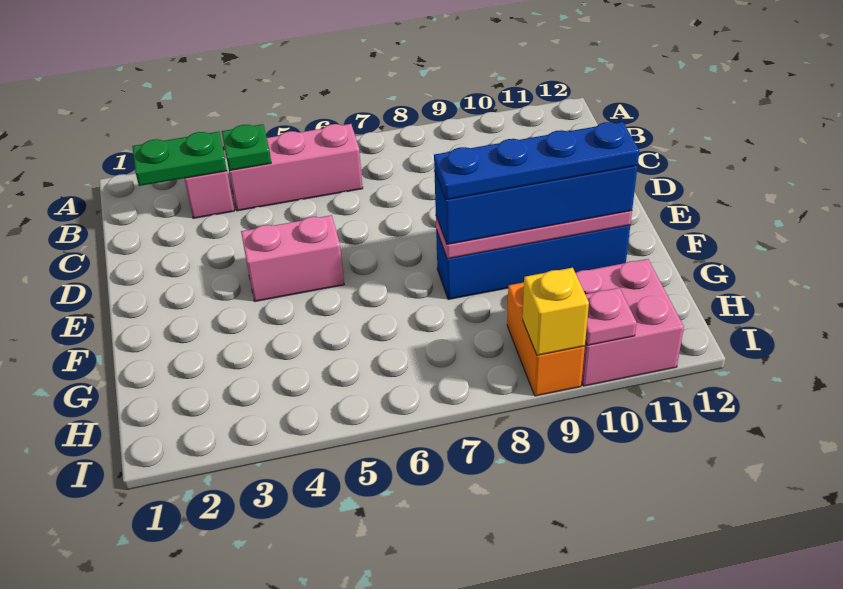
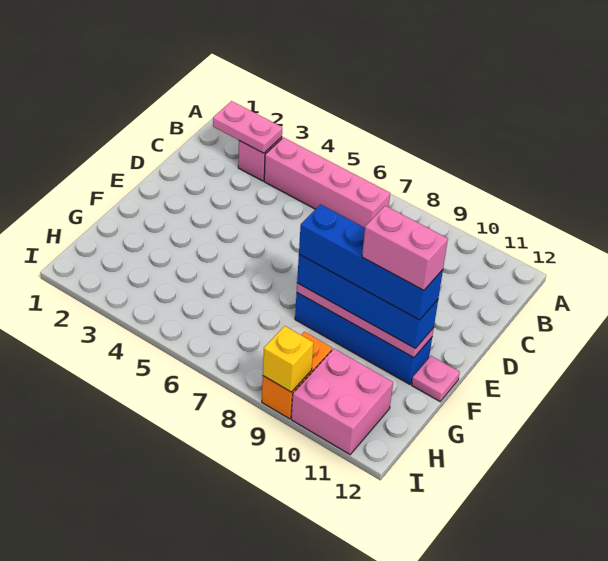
green plate B2:B3 level 2 -> pink plate B2:B3 level 2
pink brick B4:B6 level 1 -> pink brick B4:B7 level 1
green plate B4 level 2 -> none
pink brick E4:E5 level 1 -> pink brick F10:F11 level 5
blue plate F8:F11 level 4 -> blue brick F8:F11 level 4
pink plate I10 level 2 -> pink plate F12 level 1

